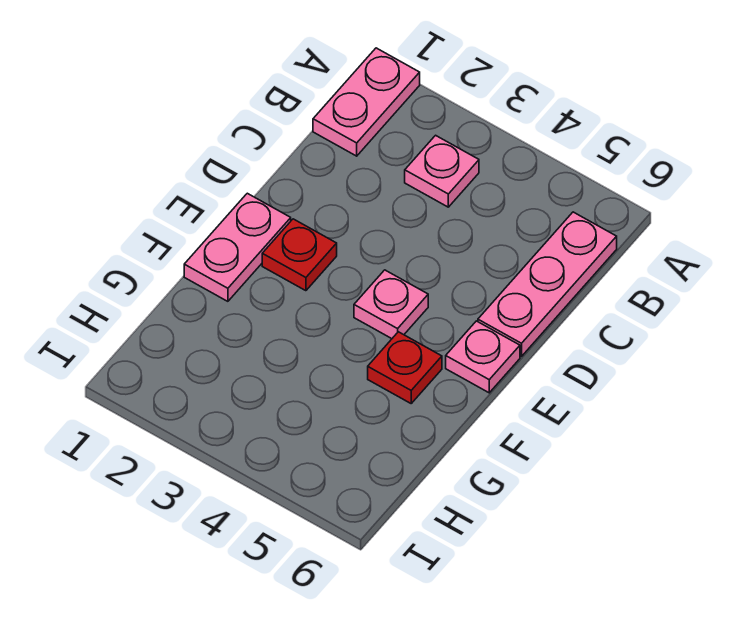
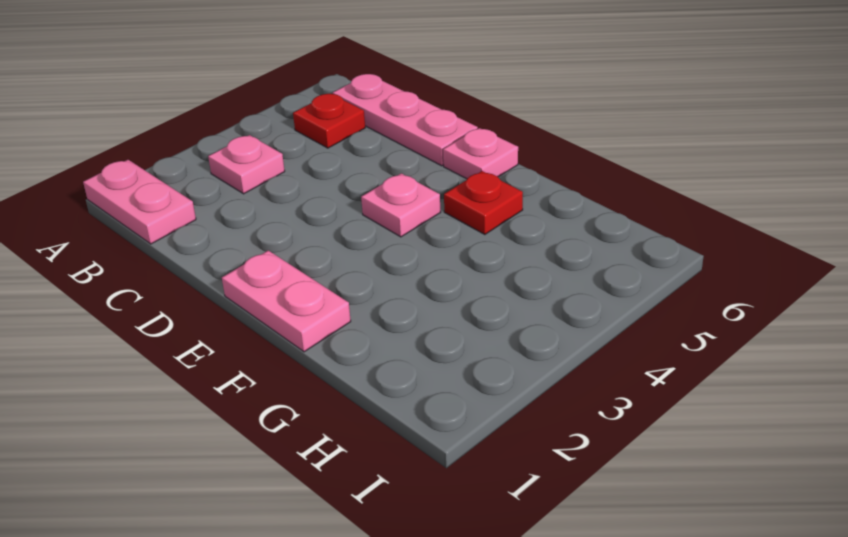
red plate E2 level 1 -> red plate B5 level 1

